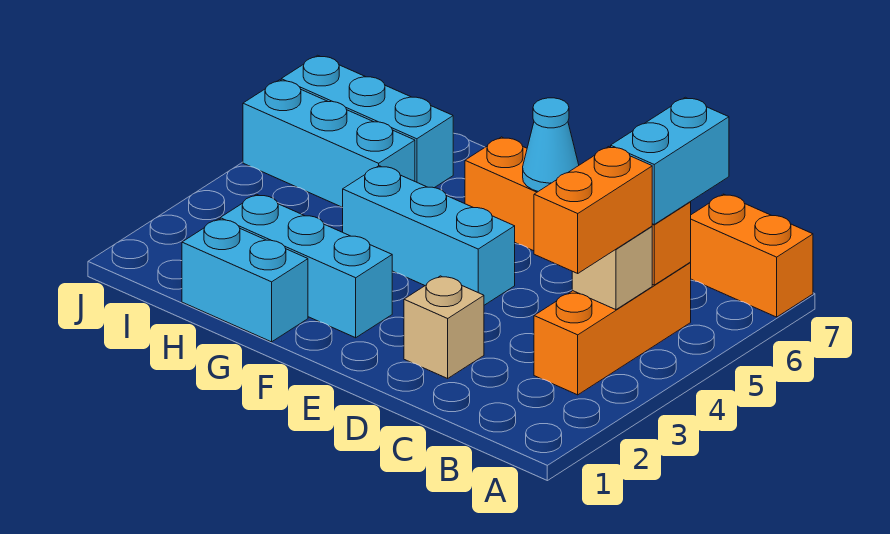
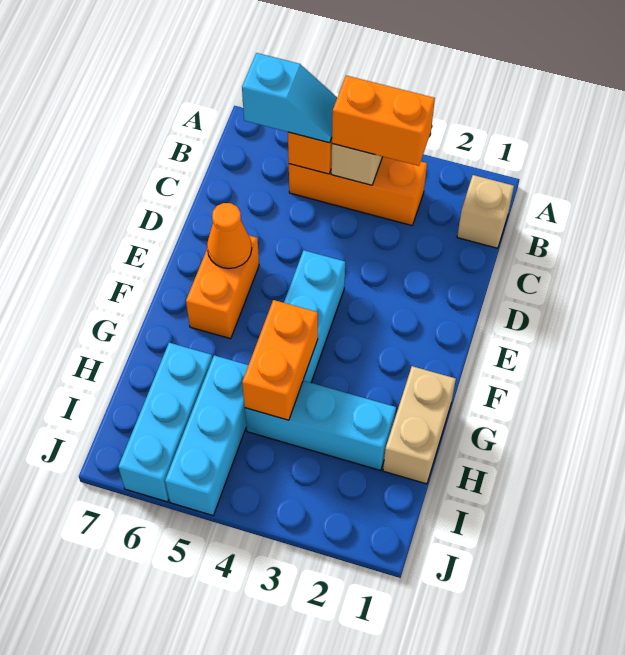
orange brick A7:B7 level 1 -> orange brick G4:H4 level 2
cyan brick B5:B6 level 3 -> cyan slope B5:B6 level 3 top 6
tan brick D2 level 1 -> tan brick B1 level 1
cyan cone E6 level 2 -> orange cone E6 level 2
cyan brick F2:H2 level 1 -> cyan brick H2:H4 level 1
cyan brick G1:H1 level 1 -> tan brick G1:H1 level 1

